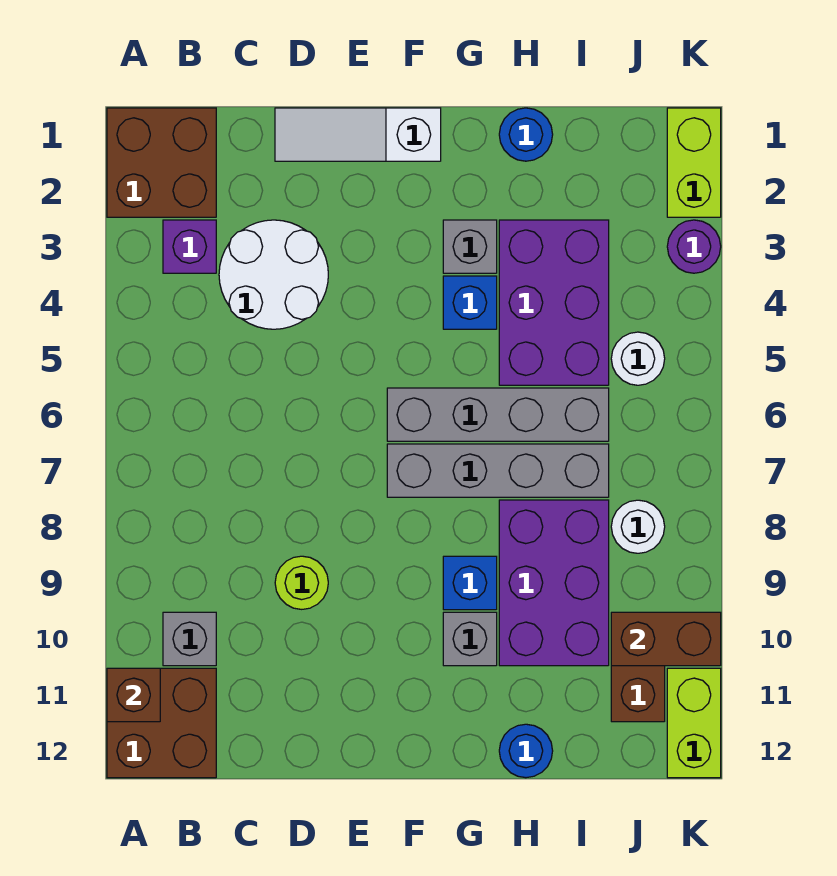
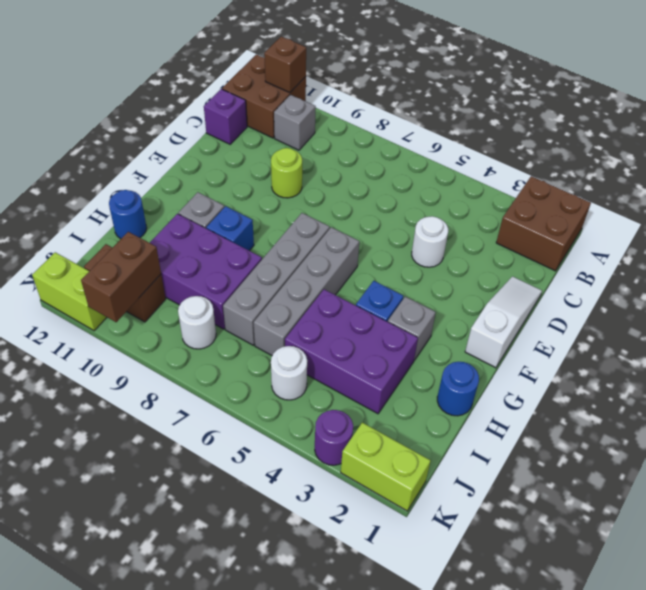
purple brick B3 level 1 -> purple brick C12 level 1
white round brick C3:D4 level 1 -> white round brick D4 level 1

